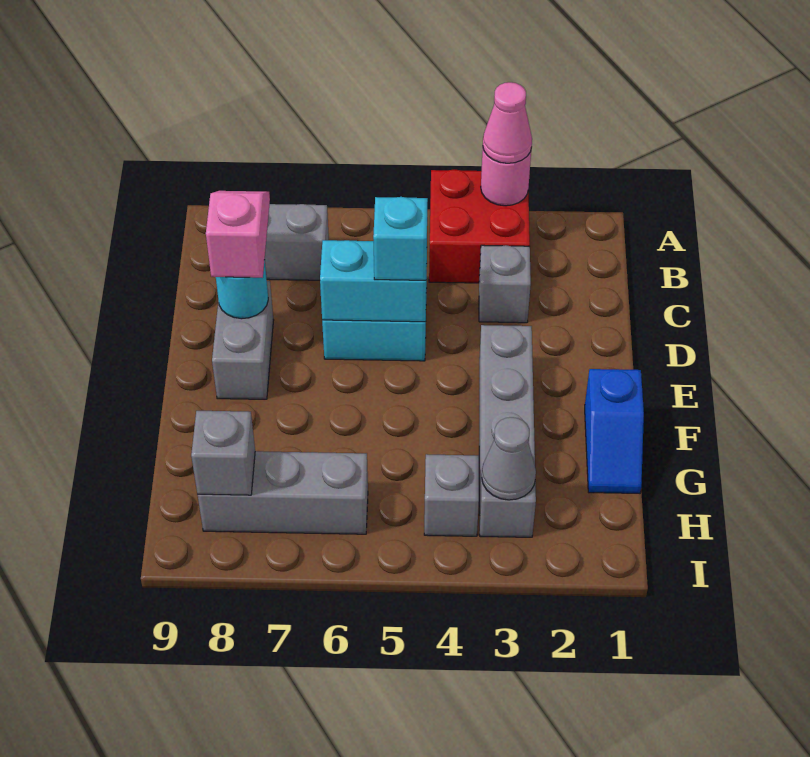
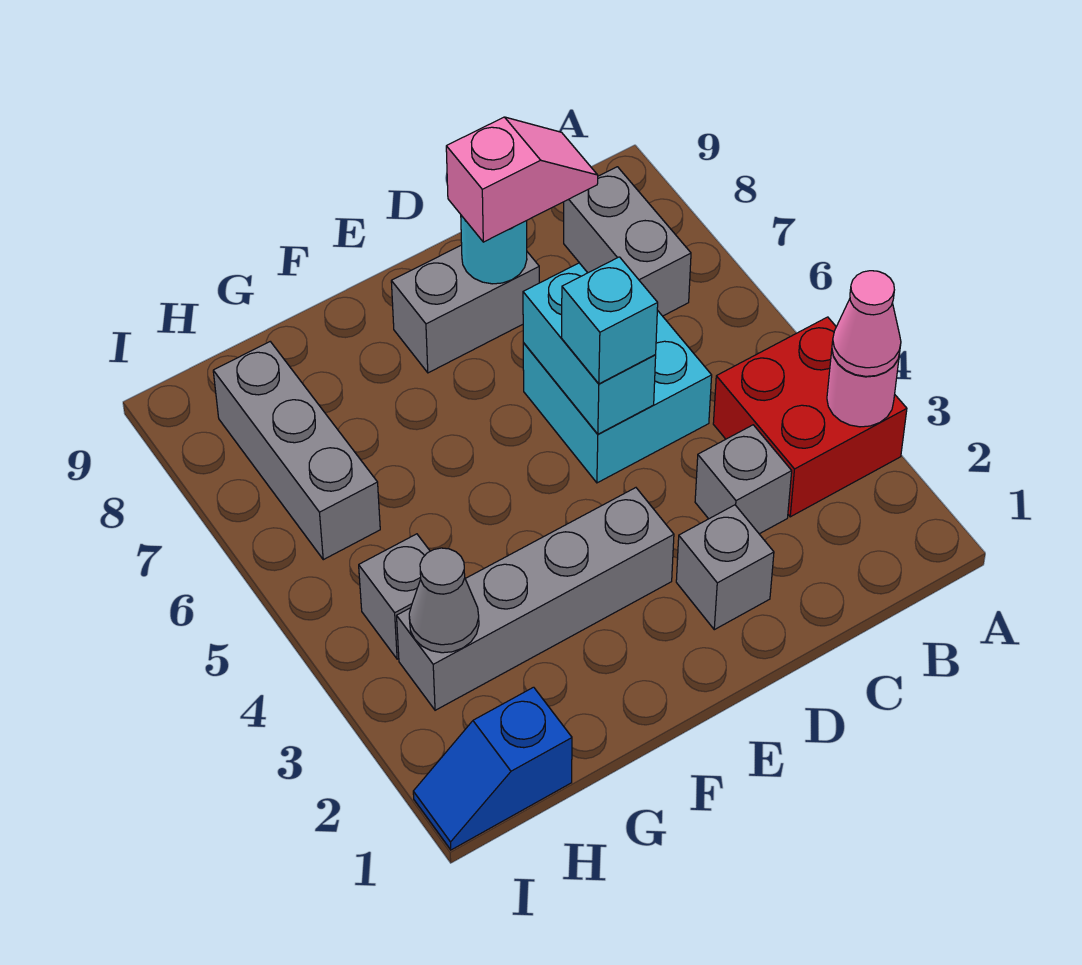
blue slope F1:G1 level 1 top F -> blue slope H1:I1 level 1 top H
grey brick H8 level 2 -> grey brick D2 level 1

